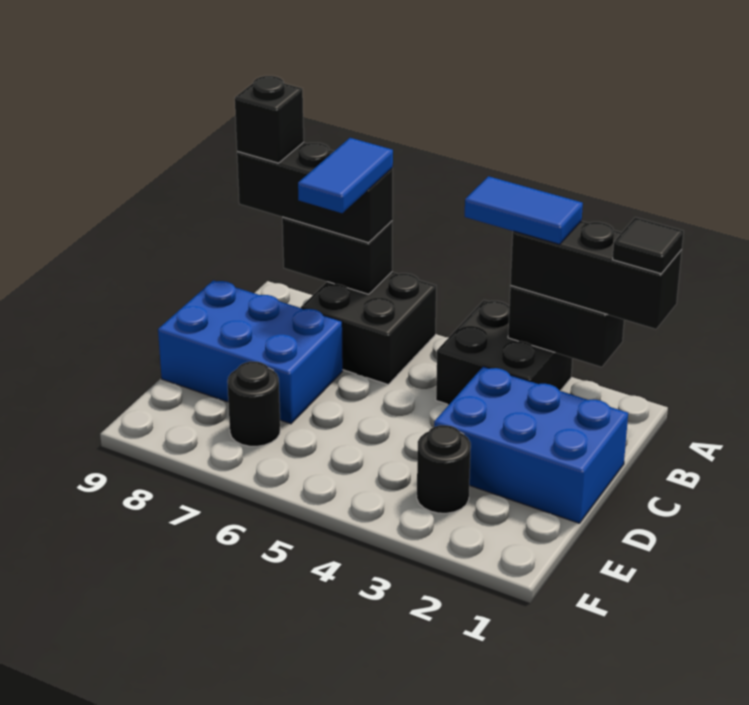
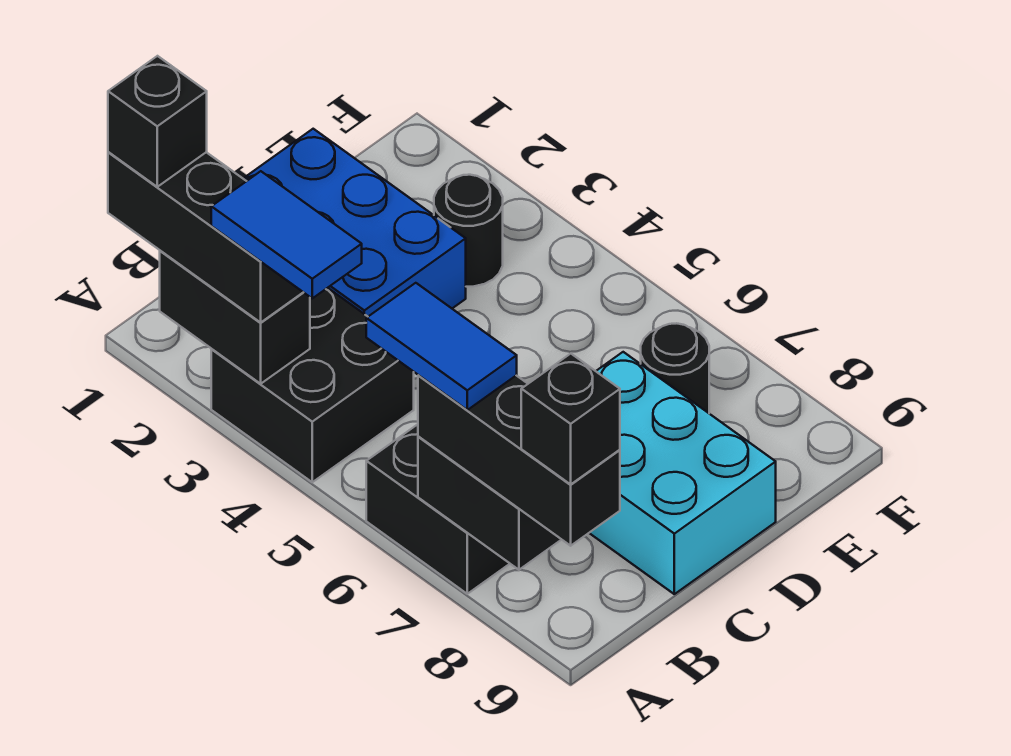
black tile A1 level 4 -> black brick A1 level 4
blue tile A7:B7 level 4 -> blue tile A6:A7 level 4
blue brick C7:D9 level 1 -> cyan brick C7:D9 level 1

